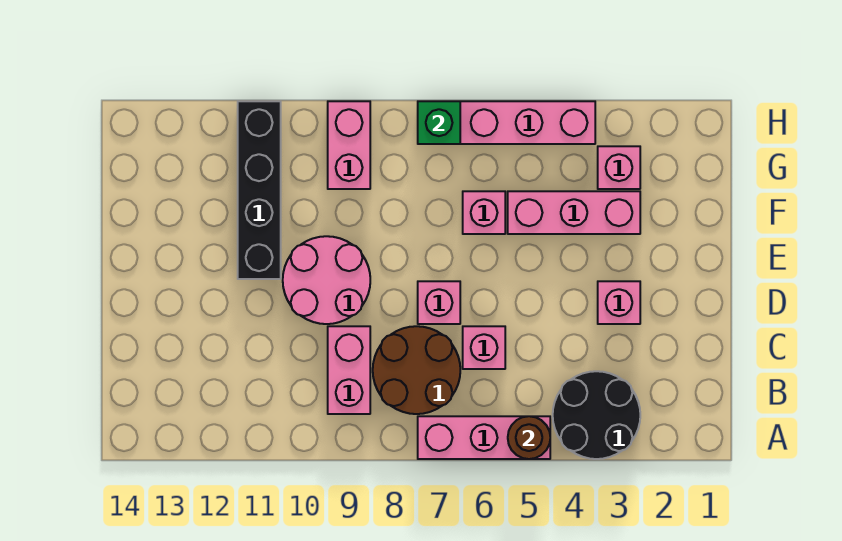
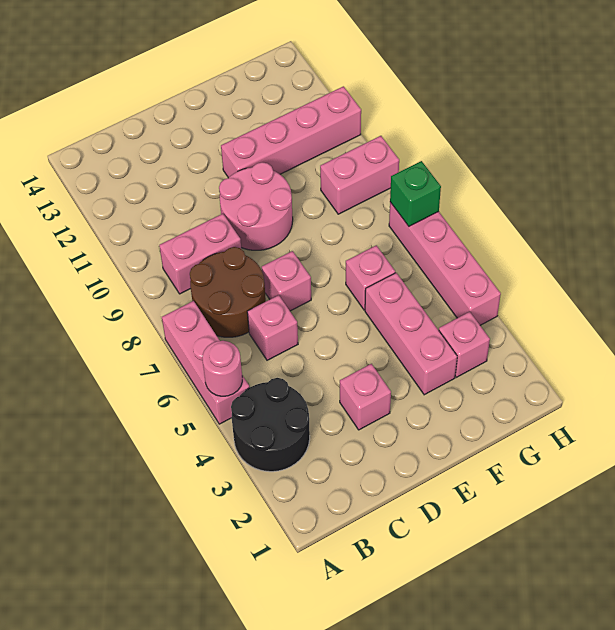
brown round brick A5 level 2 -> pink round brick A5 level 2
black brick E11:H11 level 1 -> pink brick E11:H11 level 1

